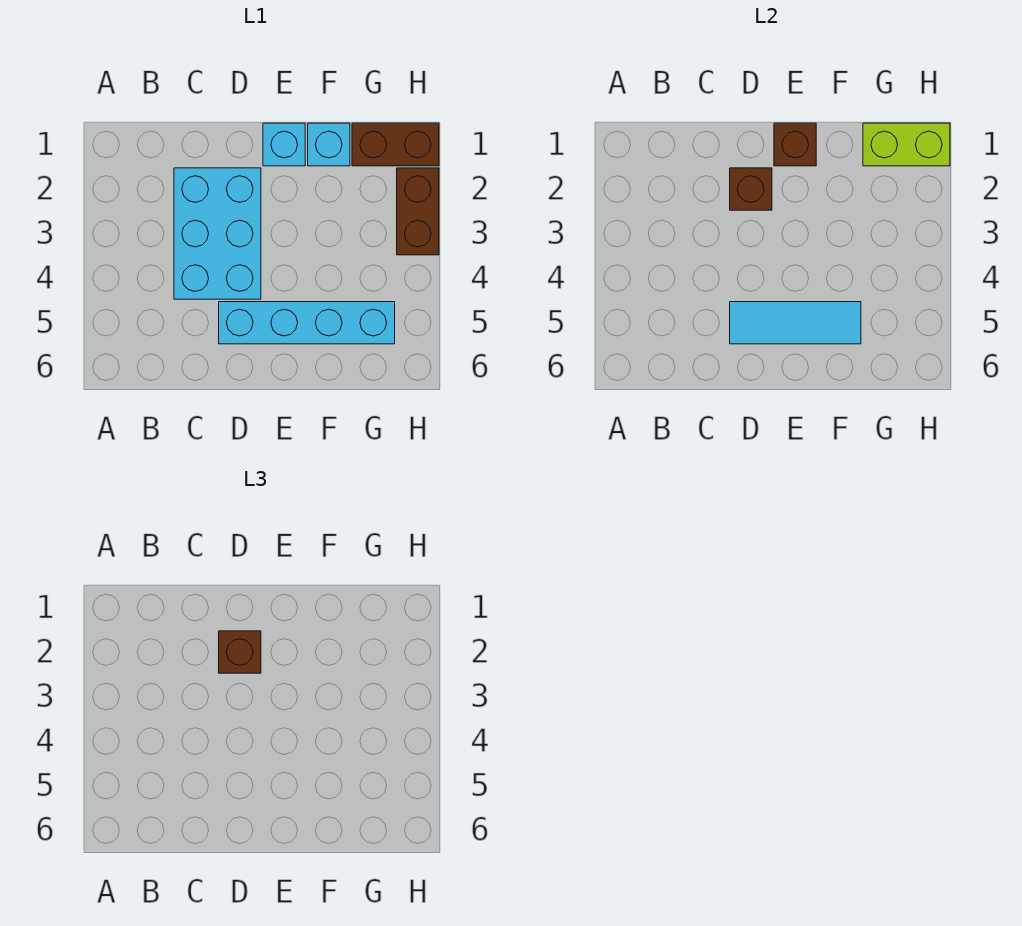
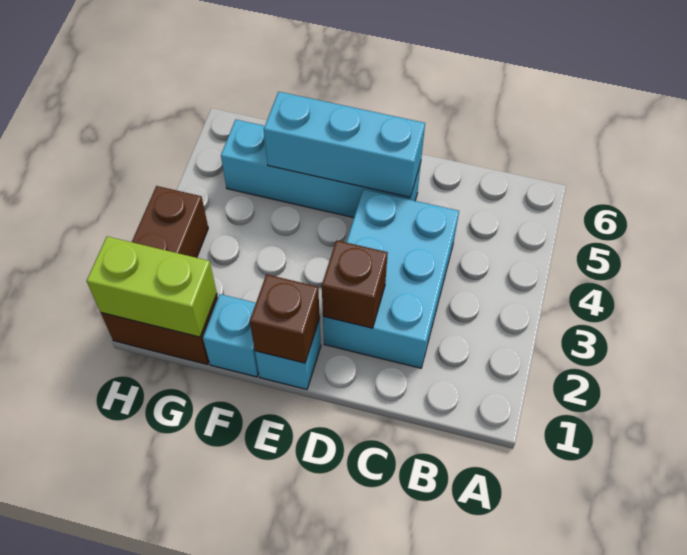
brown brick D2 level 3 -> none
cyan tile D5:F5 level 2 -> cyan brick D5:F5 level 2

